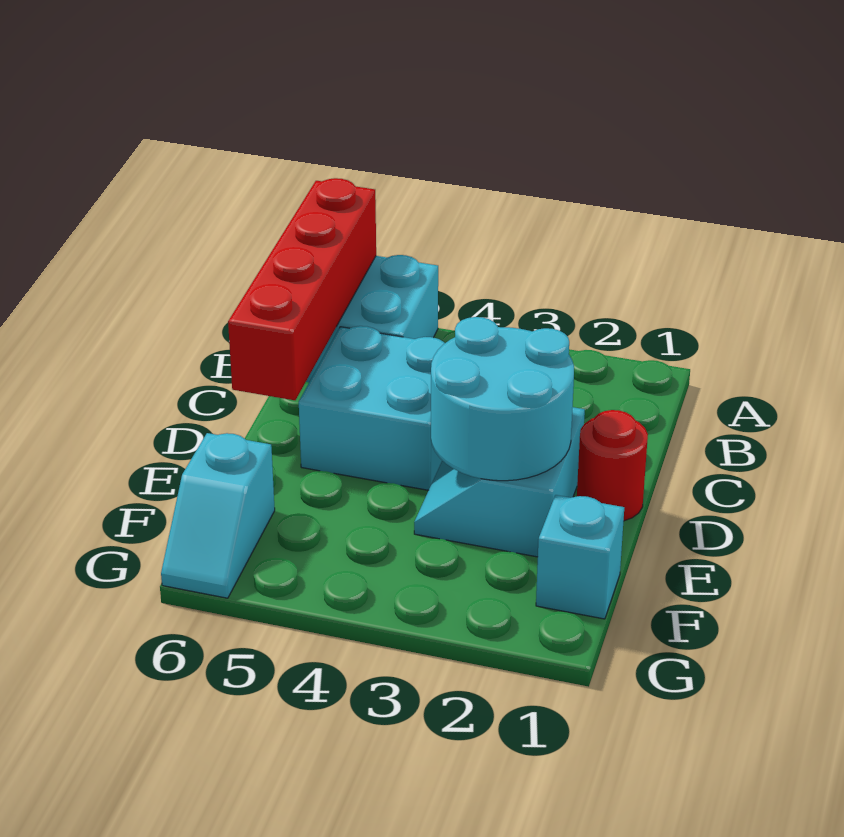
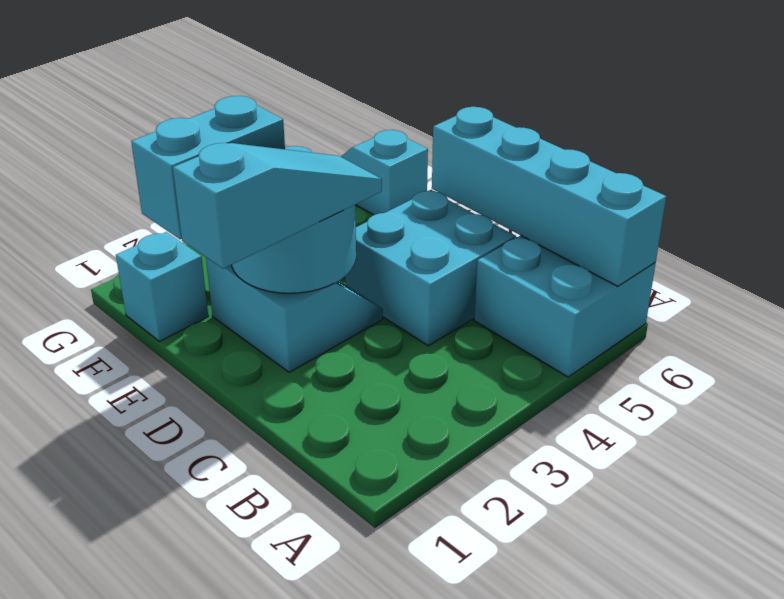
red brick A6:D6 level 2 -> cyan brick A6:D6 level 2
red round brick D1 level 1 -> none
none -> cyan slope D1:D3 level 3 top 1
none -> cyan brick E1:E2 level 3

